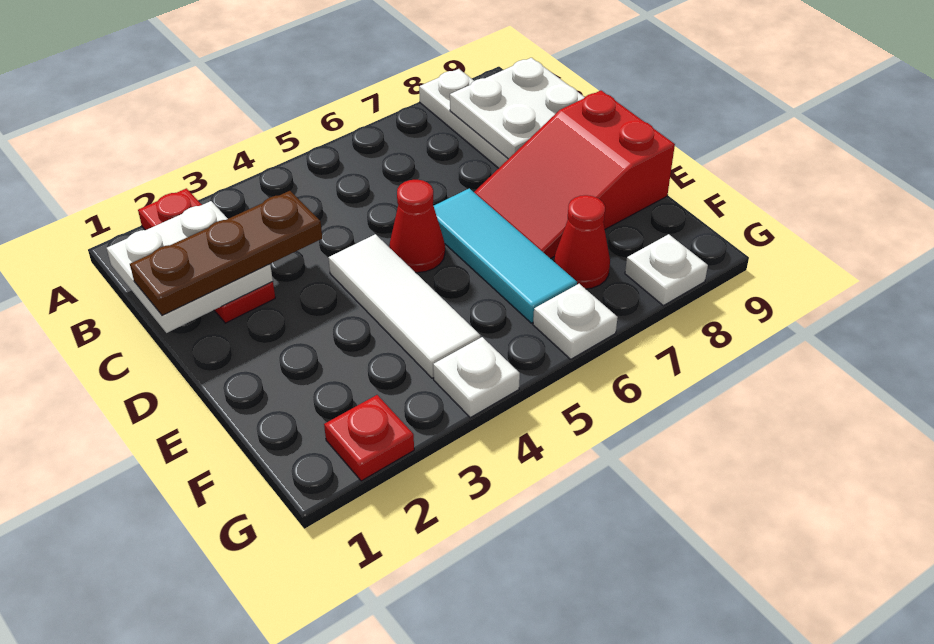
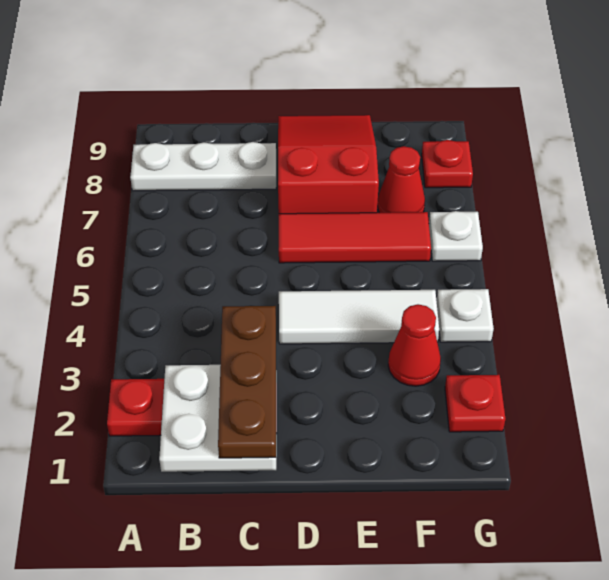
white plate B8:C9 level 2 -> none
red cone D5 level 1 -> red cone F3 level 1
cyan tile D6:F6 level 1 -> red tile D6:F6 level 1
red slope D7:E9 level 1 top 9 -> red slope D7:E9 level 1 top 7
white plate G8 level 1 -> red plate G8 level 1

